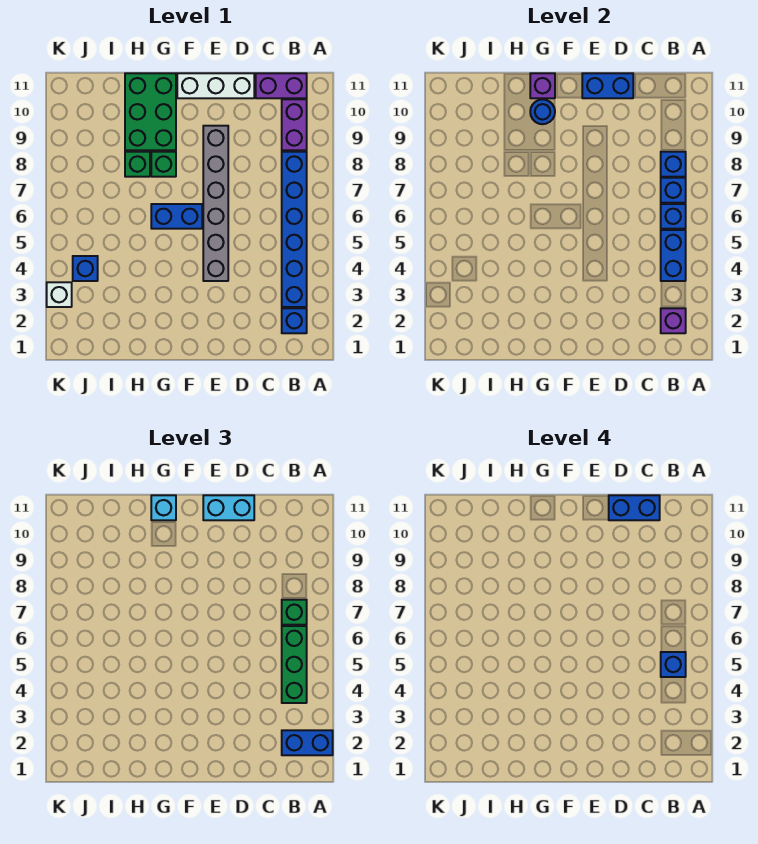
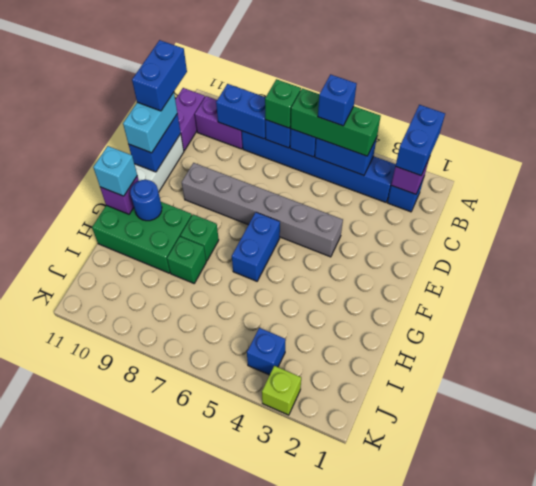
blue brick B8 level 2 -> blue brick B8:B9 level 2
white brick K3 level 1 -> lime brick K3 level 1

